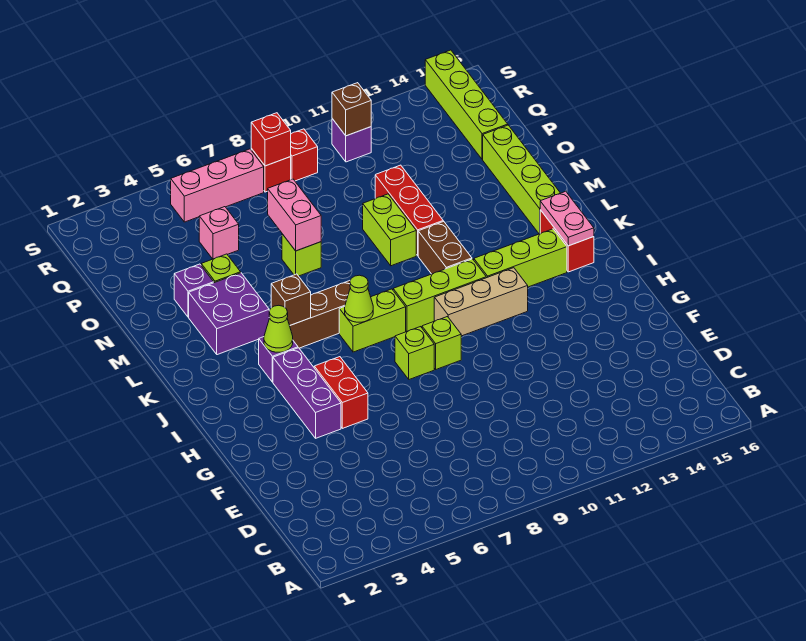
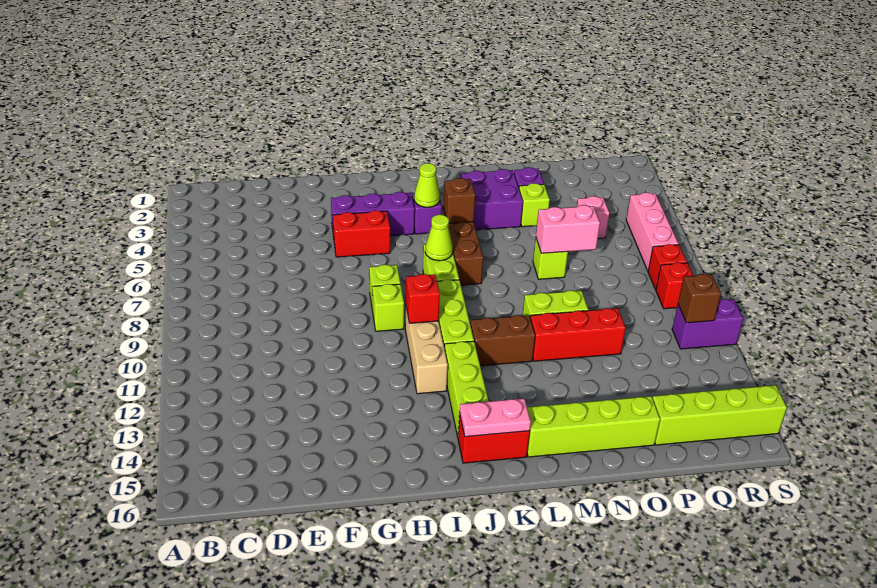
red brick R8 level 2 -> red brick I10 level 2
purple brick R11 level 1 -> purple brick R11:S11 level 1

